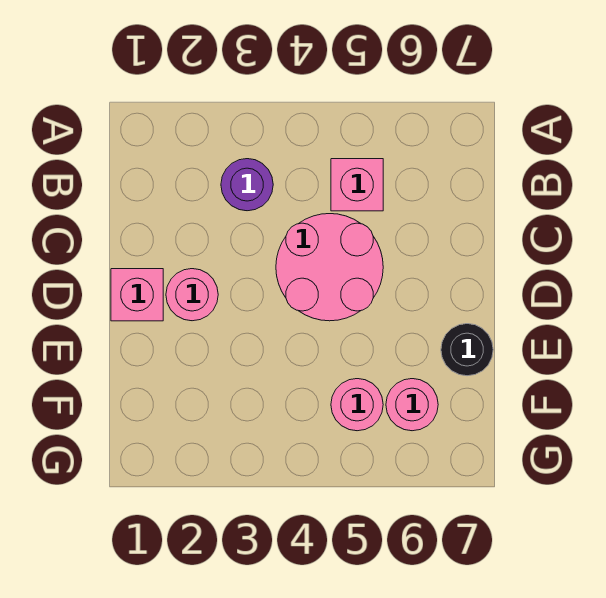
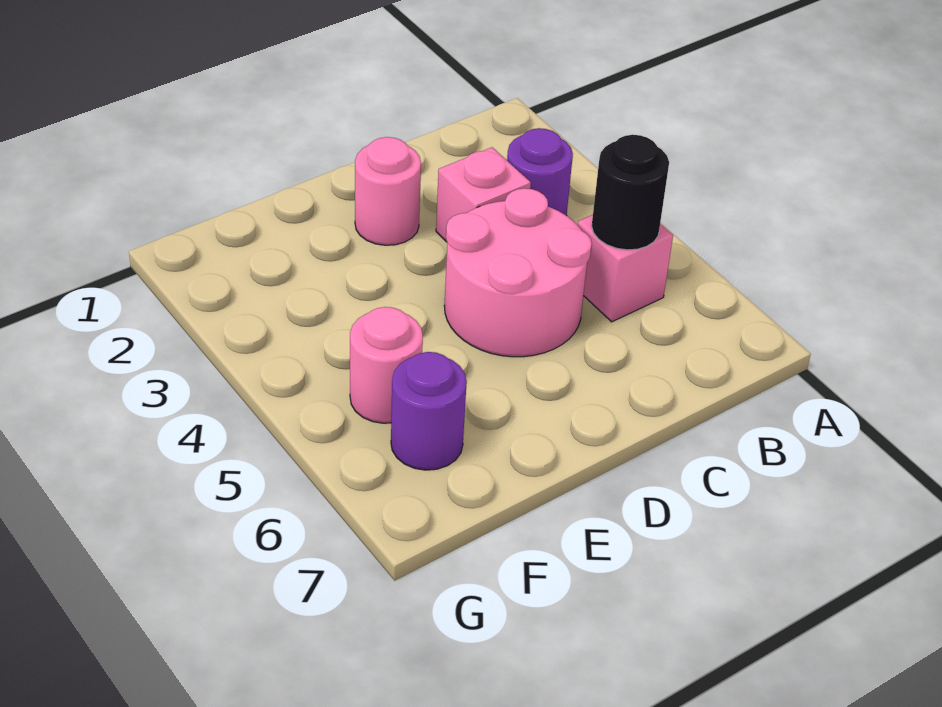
pink brick D1 level 1 -> pink brick C3 level 1
black round brick E7 level 1 -> black round brick B5 level 2
pink round brick F6 level 1 -> purple round brick F6 level 1

